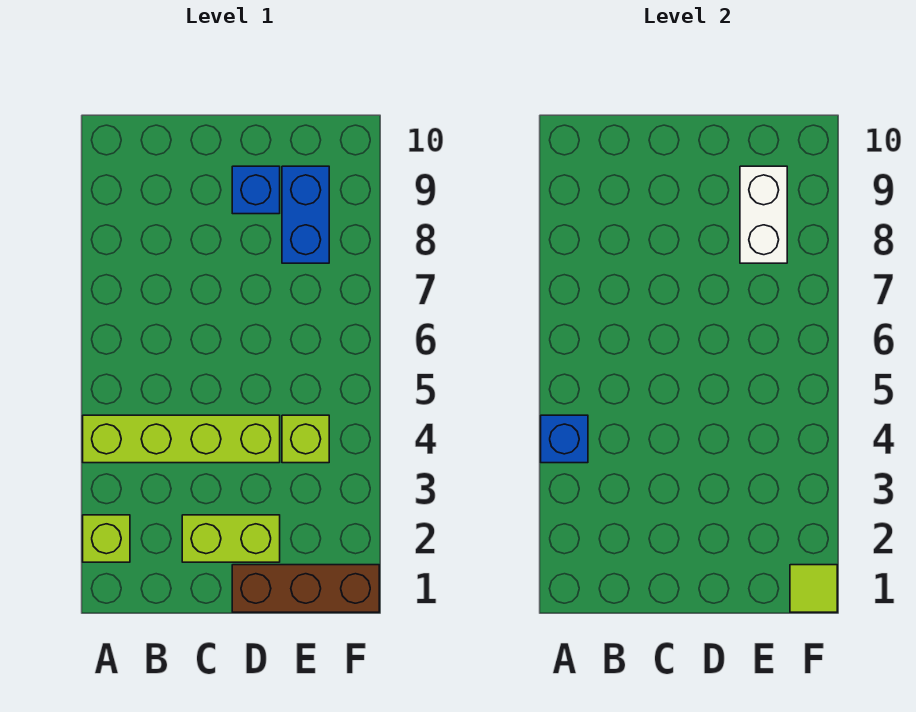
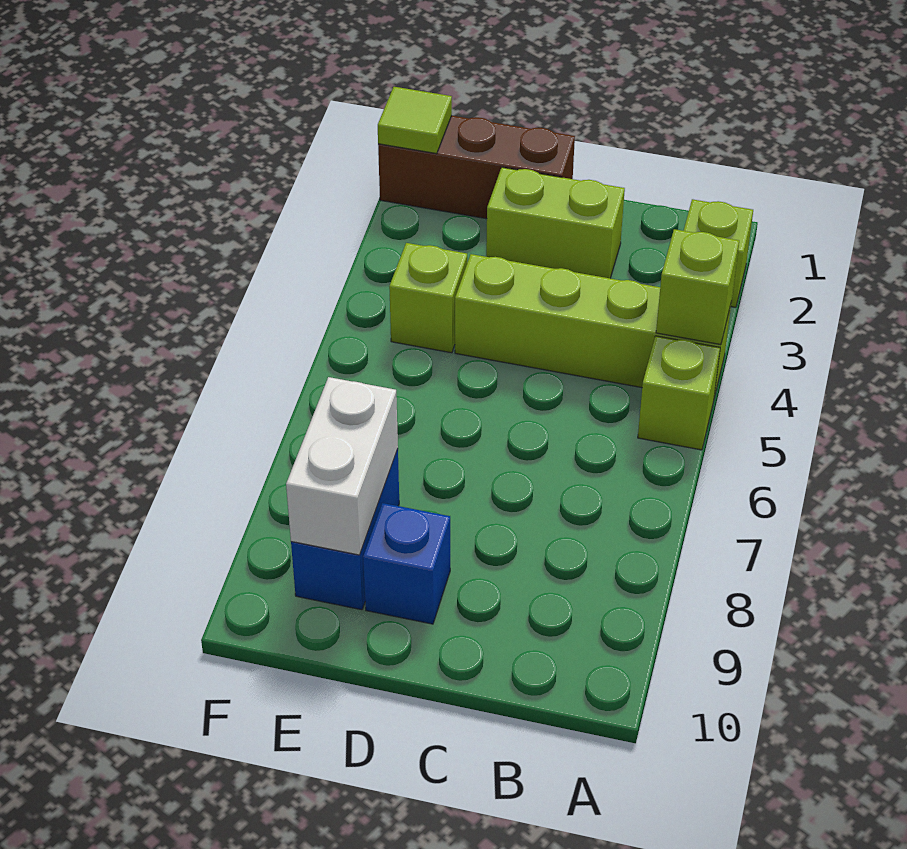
blue brick A4 level 2 -> lime brick A4 level 2
none -> lime brick A5 level 1

